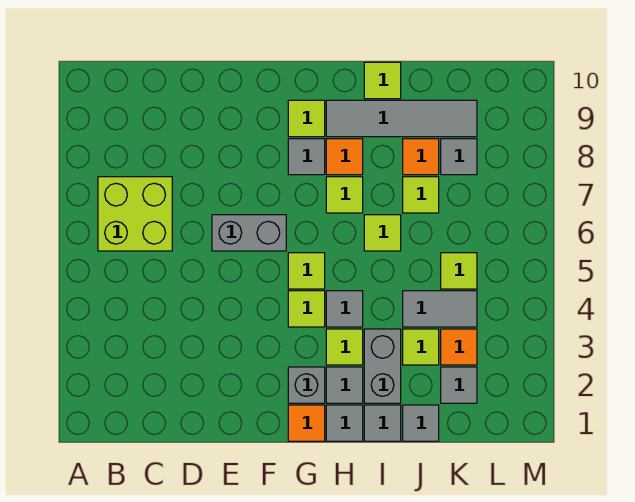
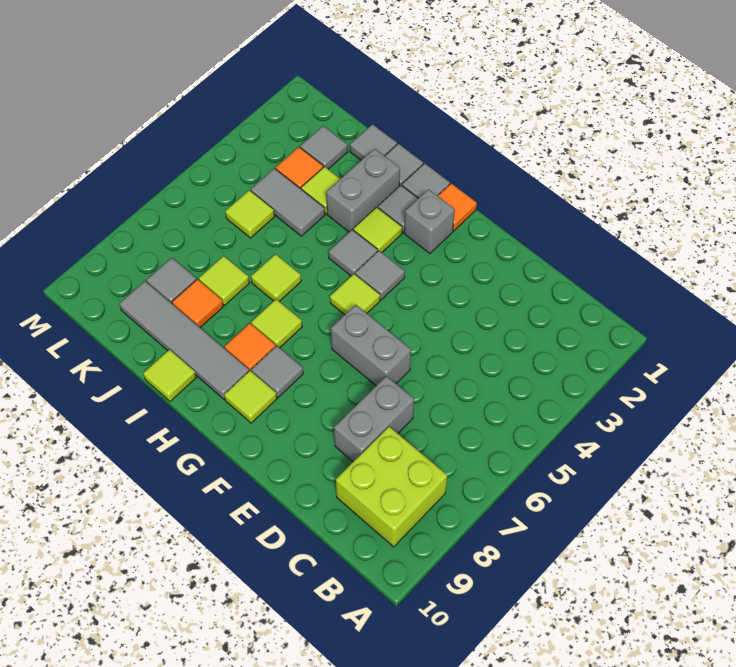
lime brick B6:C7 level 1 -> lime brick B8:C9 level 1
none -> grey brick D7:D8 level 1
lime tile G4 level 1 -> grey tile G4 level 1

